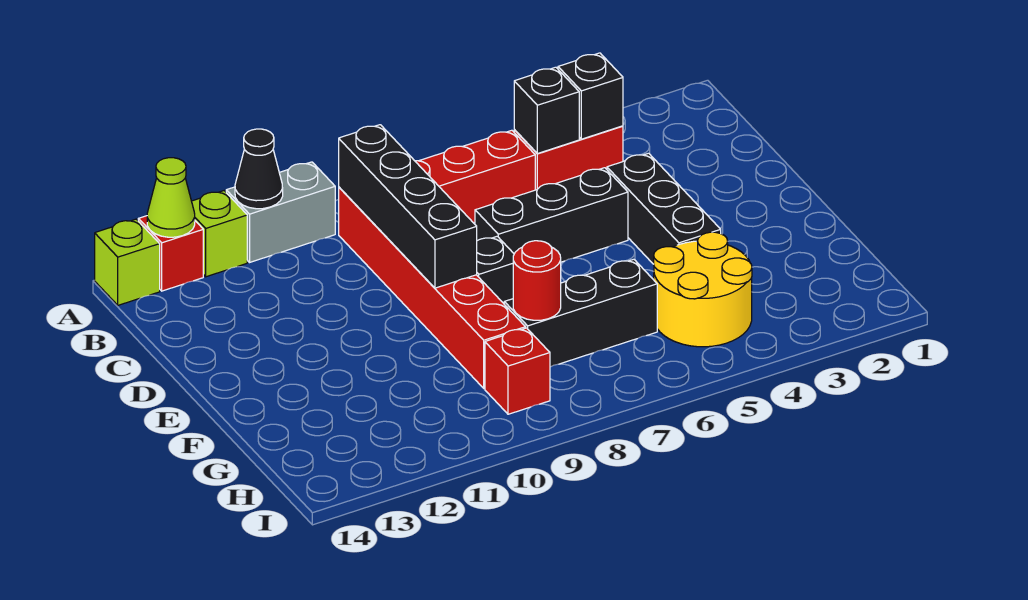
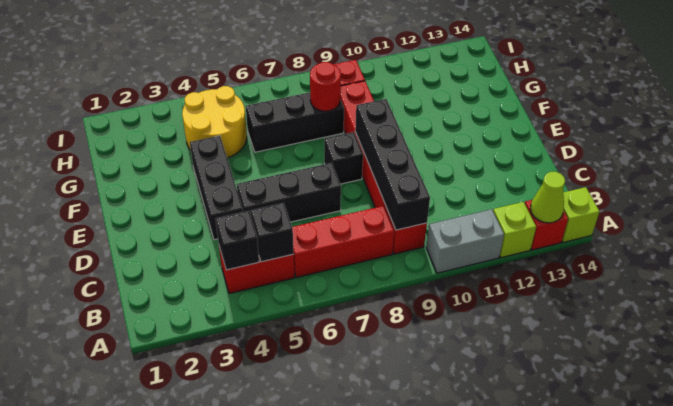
black cone A11 level 2 -> none

